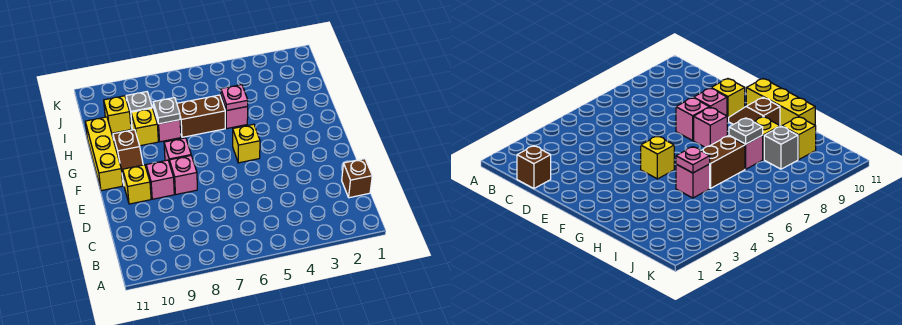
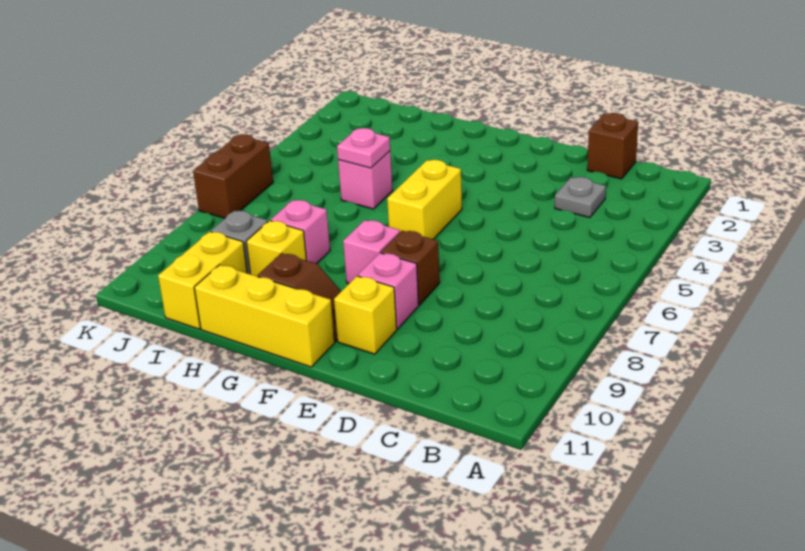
pink brick E8 level 1 -> brown brick E8 level 1
yellow brick F5 level 1 -> yellow brick F5:F6 level 1
brown brick H6:H7 level 1 -> brown brick K6:K7 level 1
grey plate H8 level 2 -> grey plate C3 level 1
yellow brick I10 level 1 -> yellow brick I10:I11 level 1

